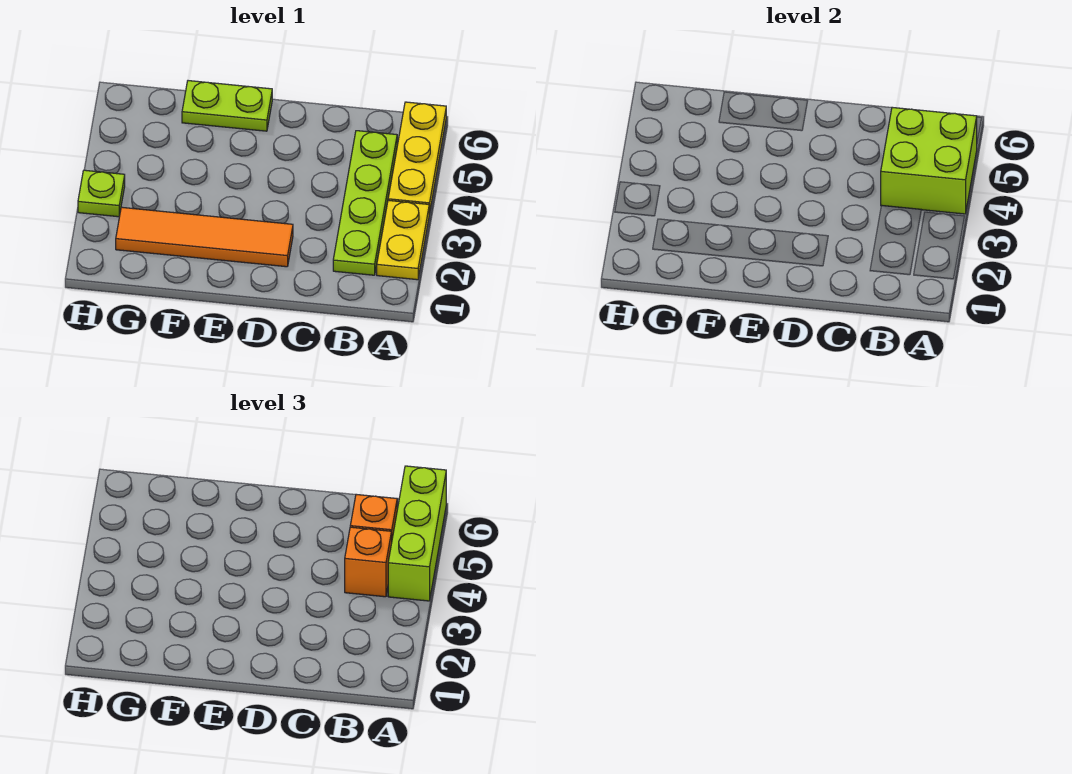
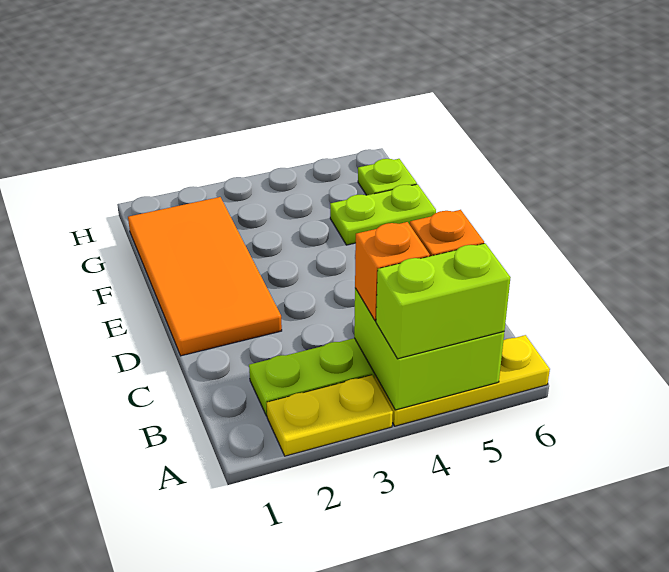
lime brick A4:A6 level 3 -> lime brick A4:A5 level 3
orange tile D2:G2 level 1 -> orange tile D1:G2 level 1
lime plate E6:F6 level 1 -> lime plate F5:F6 level 1
lime plate H3 level 1 -> lime plate G6 level 1

